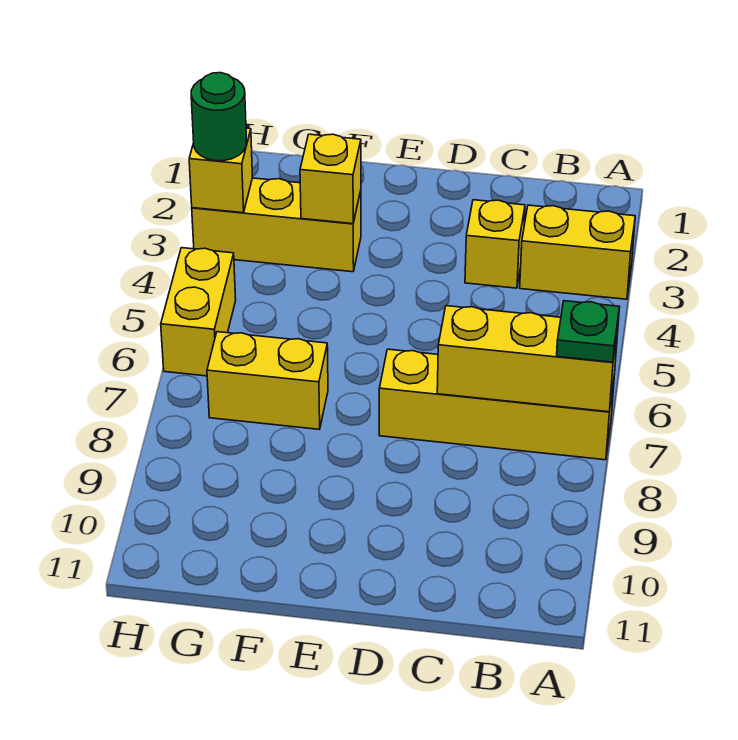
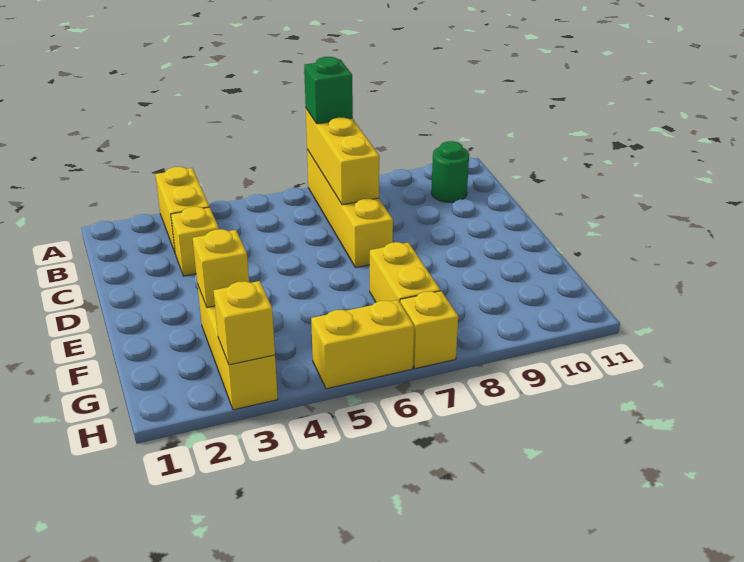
green plate A7 level 3 -> green brick A7 level 3
green round brick H3 level 3 -> green round brick B10 level 1
none -> yellow brick H7 level 1

